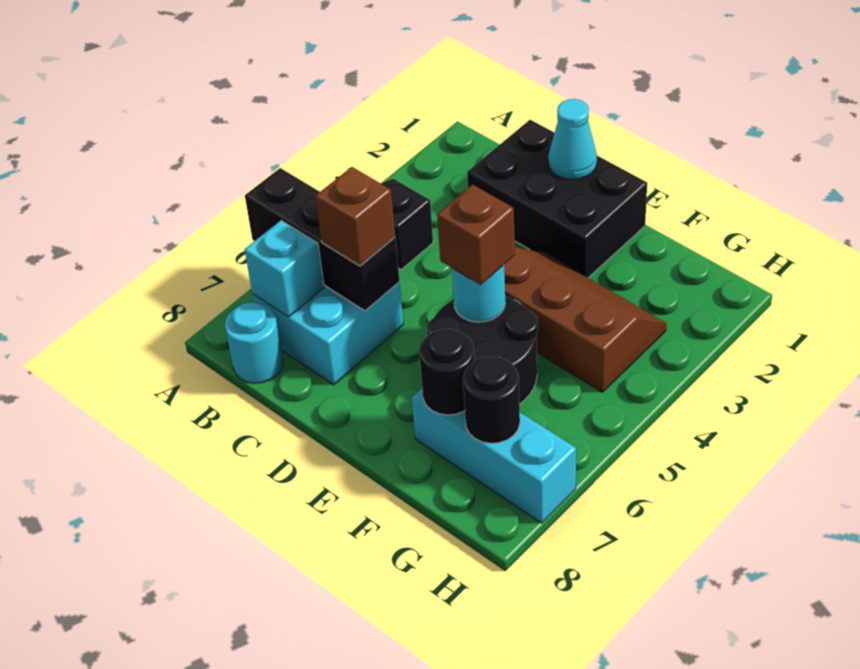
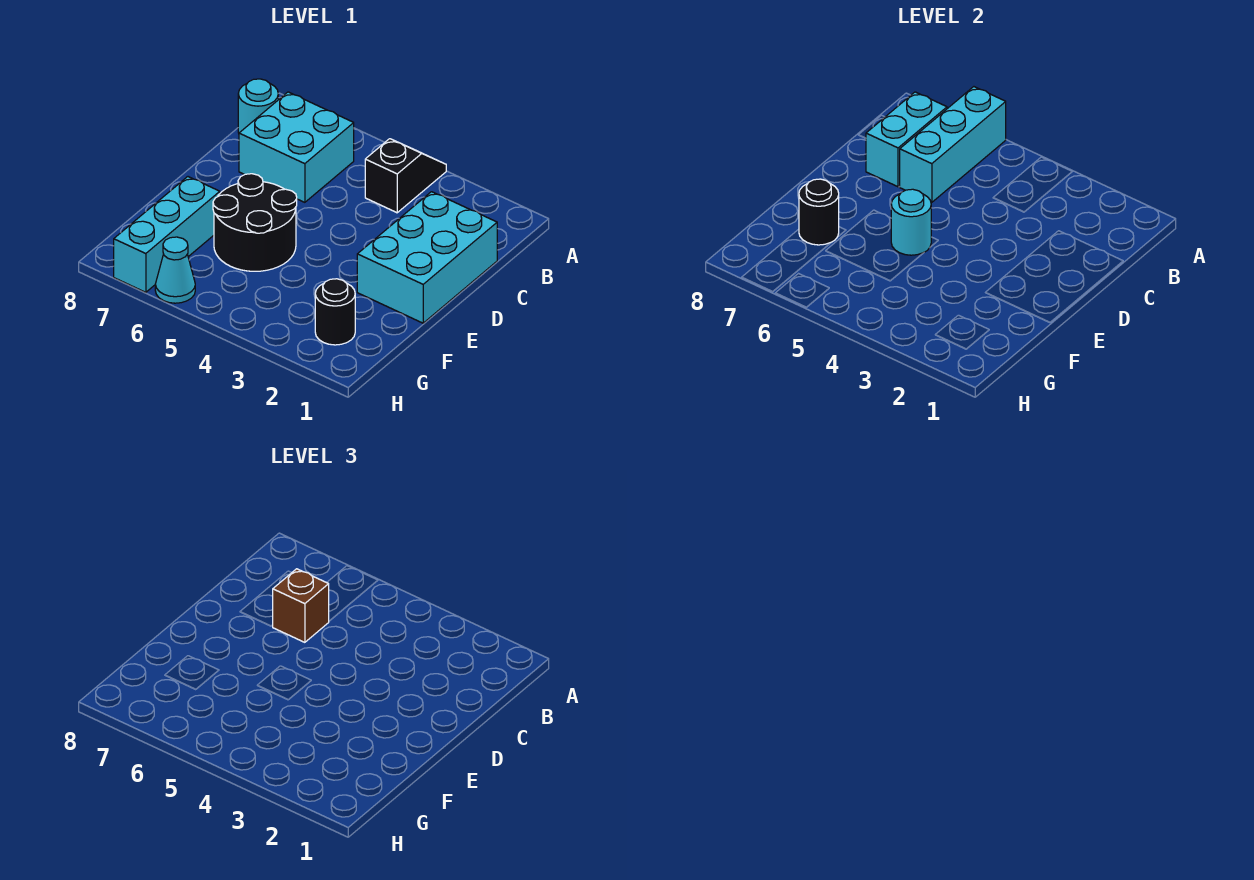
black brick A6:C6 level 2 -> cyan brick A6:C6 level 2
cyan brick B7 level 2 -> cyan brick B7:C7 level 2
black brick C1:E2 level 1 -> cyan brick C1:E2 level 1
cyan cone D1 level 2 -> cyan cone H6 level 1
brown slope E3:G4 level 1 top 4 -> none
brown brick E5 level 3 -> none
black round brick G7 level 2 -> black round brick G2 level 1

